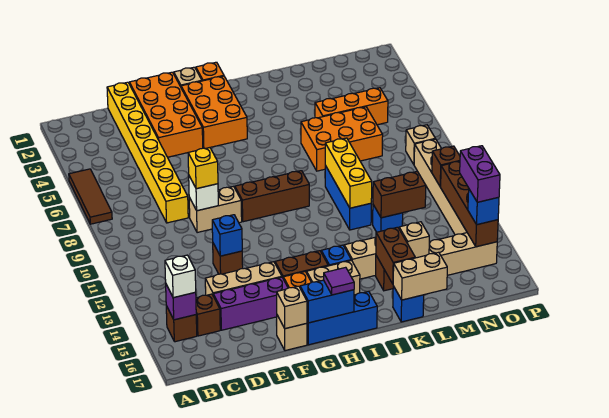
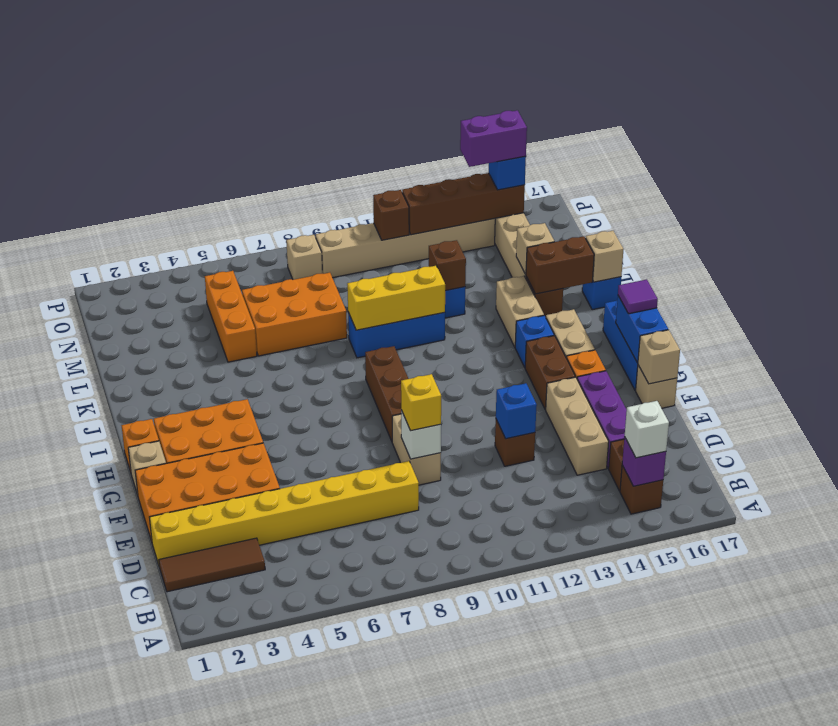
brown tile A5:A7 level 1 -> brown tile C1:C3 level 1
orange brick K6:M7 level 1 -> orange brick L6:M8 level 1
tan brick K17:L17 level 2 -> tan brick K17 level 2
brown brick L12:M12 level 2 -> brown brick L12 level 2

